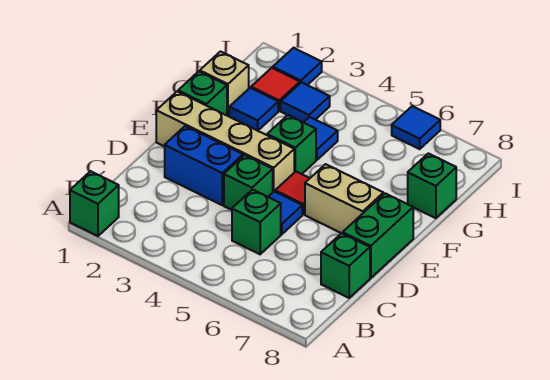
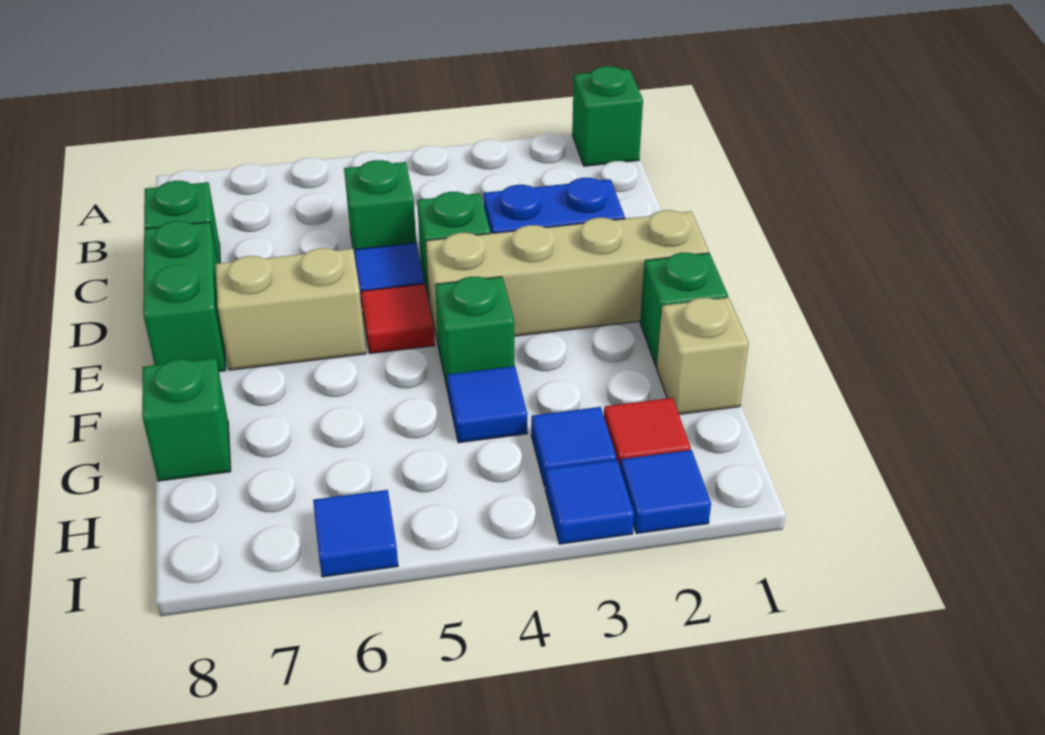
blue tile G2 level 1 -> blue tile I3 level 1

